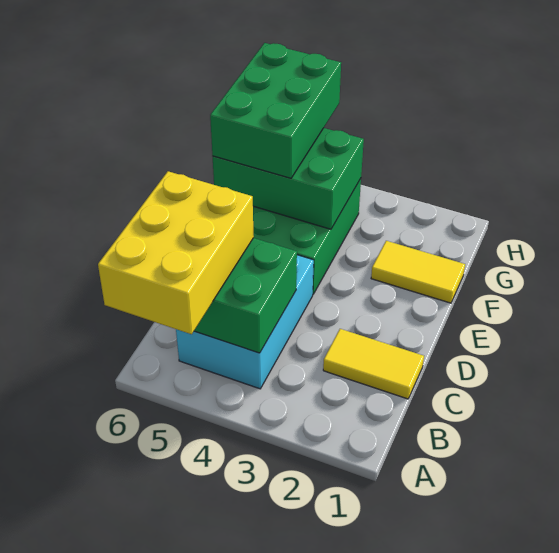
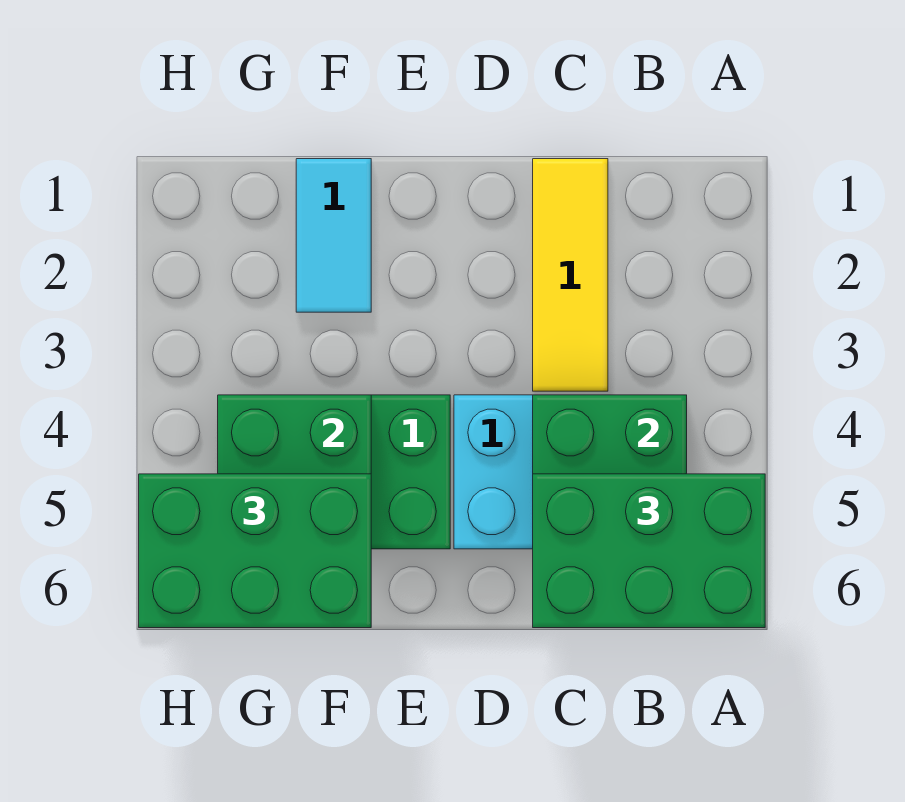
yellow brick A5:C6 level 3 -> green brick A5:C6 level 3
yellow tile C1:C2 level 1 -> yellow tile C1:C3 level 1
yellow tile F1:F2 level 1 -> cyan tile F1:F2 level 1

